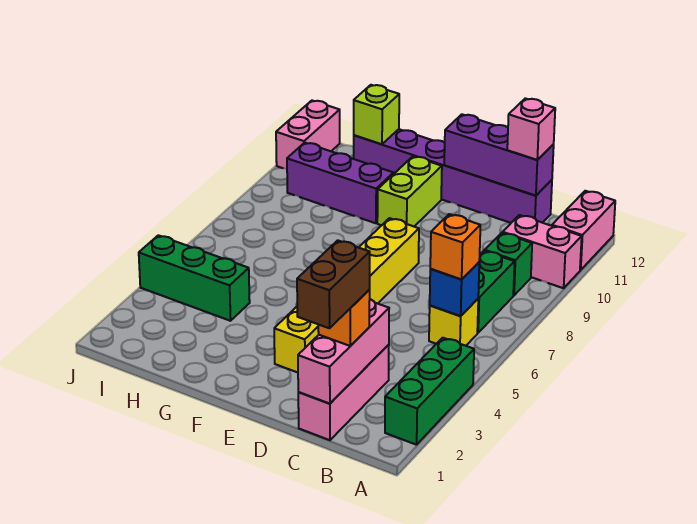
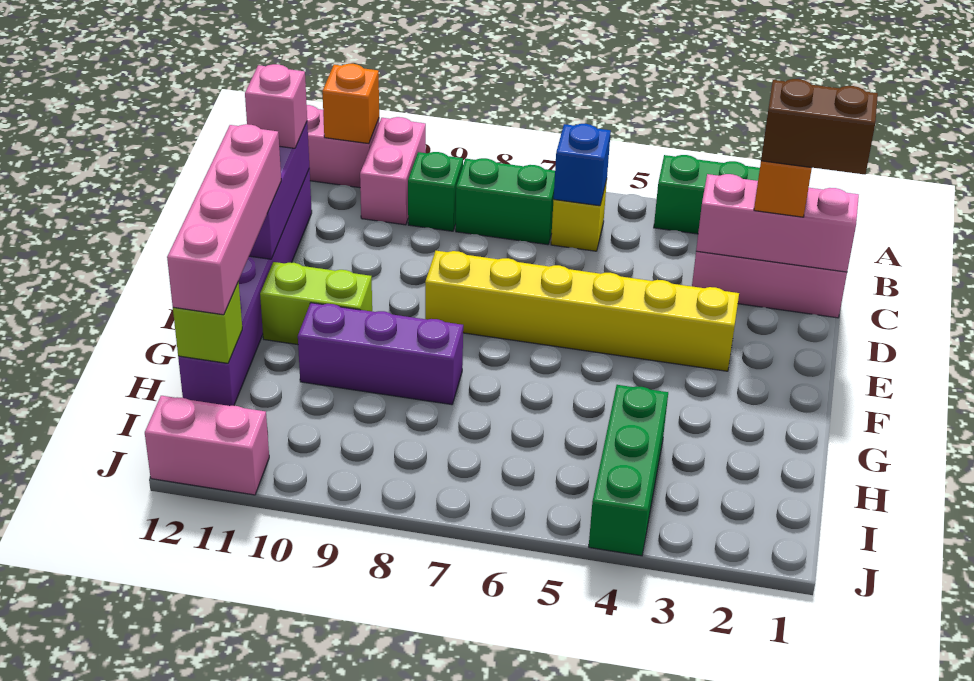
orange brick B6 level 3 -> orange brick A11 level 2
none -> pink brick E12:H12 level 3
purple brick G10:I10 level 1 -> purple brick G8:G10 level 1

